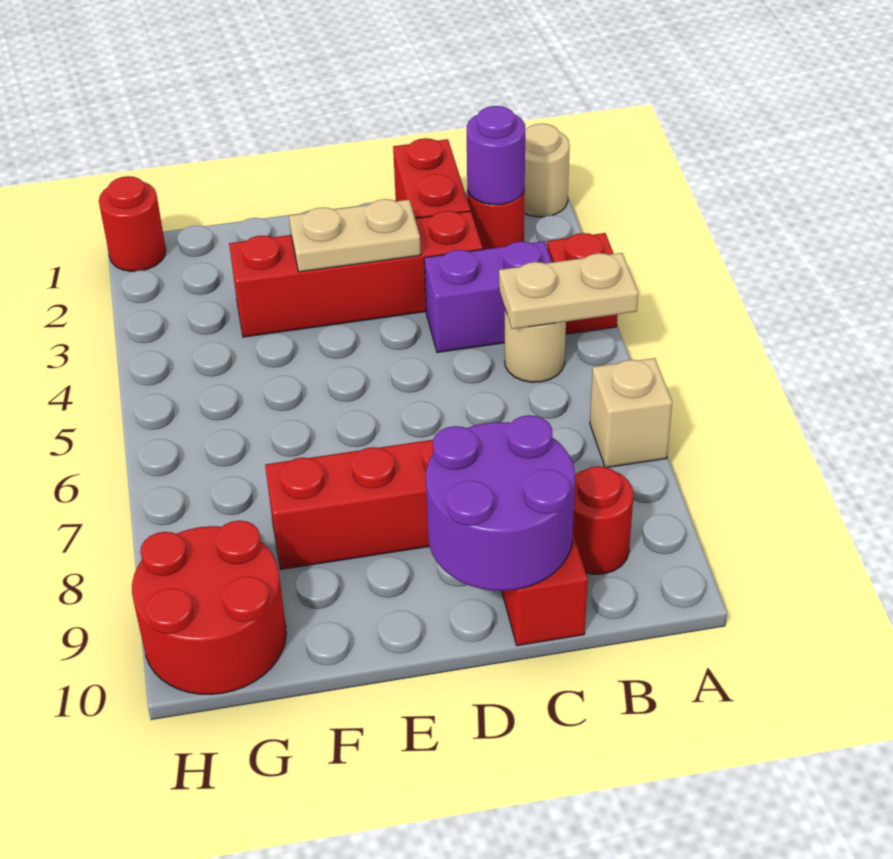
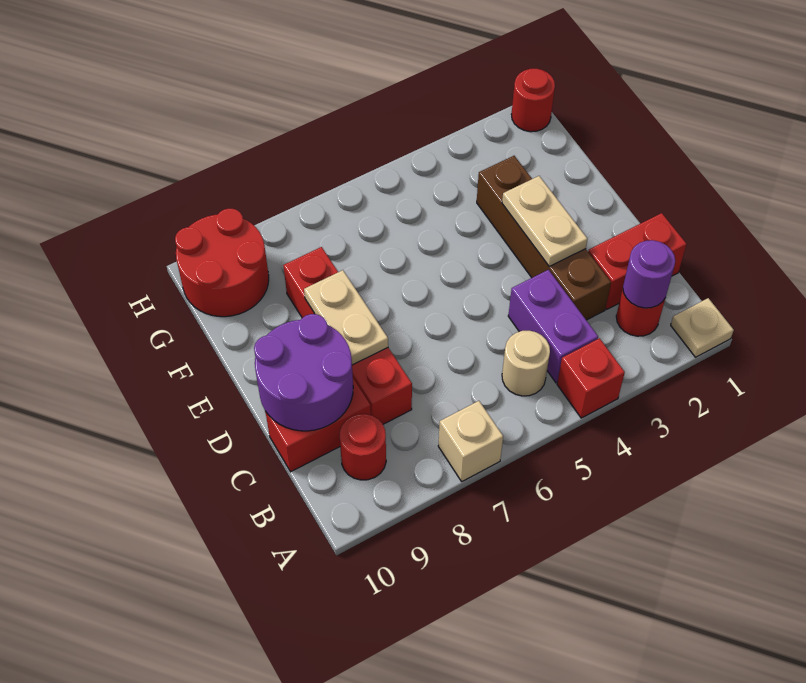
tan round brick A1 level 1 -> tan plate A1 level 1
tan plate A5:B5 level 2 -> tan plate D8:E8 level 2
red brick C3:F3 level 1 -> brown brick C3:F3 level 1

